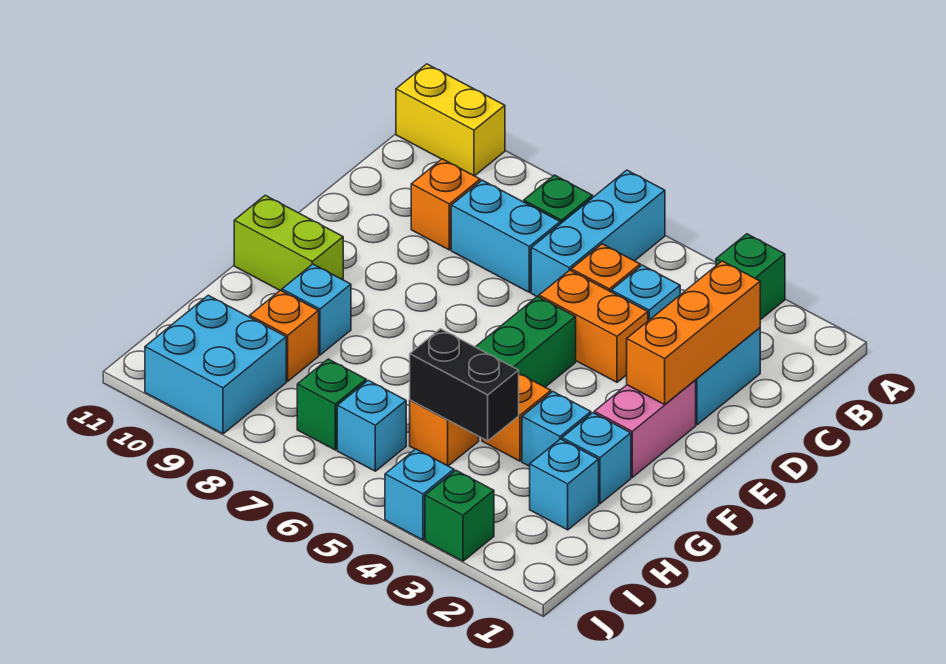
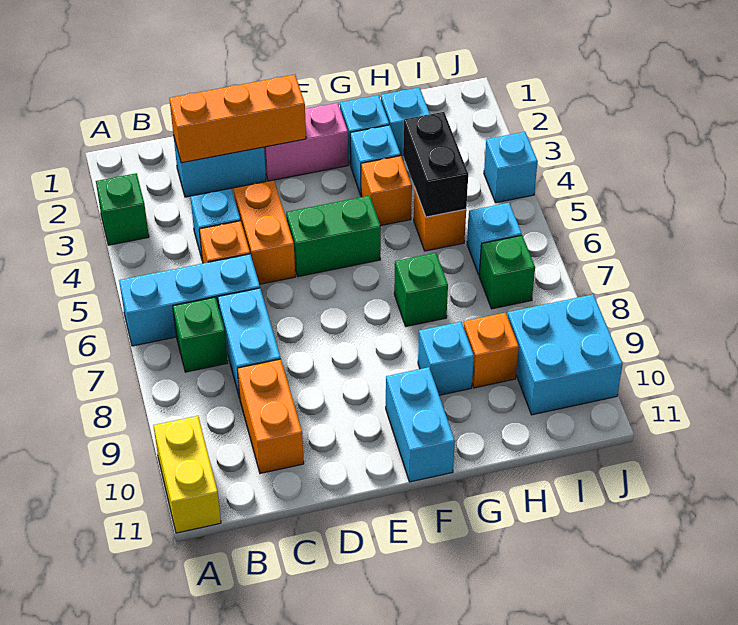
orange brick C9 level 1 -> orange brick C9:C10 level 1
lime brick F10:F11 level 1 -> cyan brick F10:F11 level 1
green brick J3 level 1 -> green brick G7 level 1

